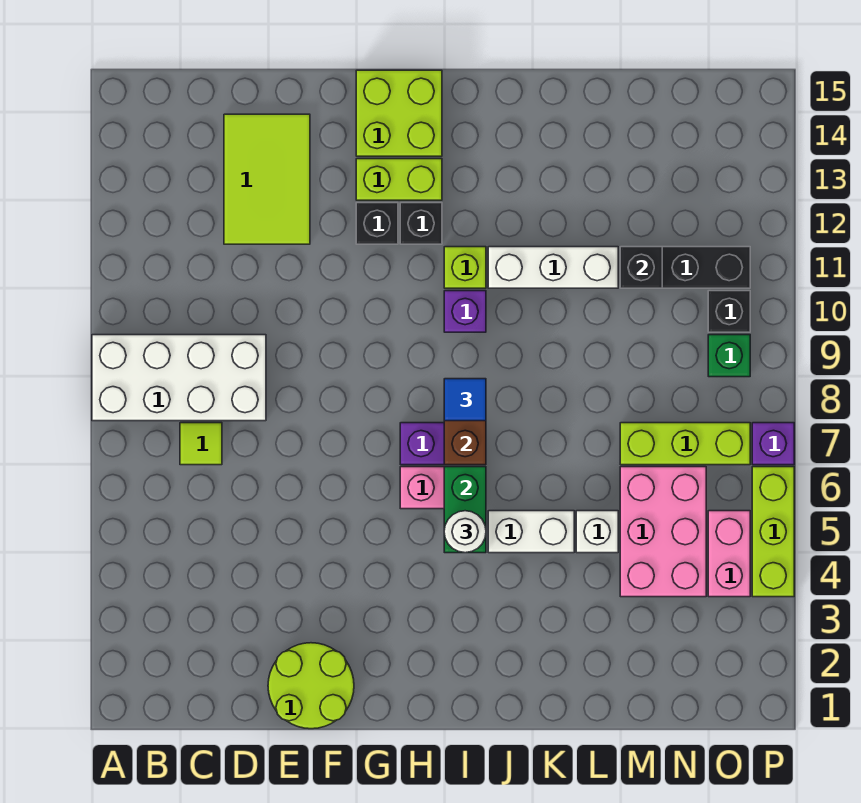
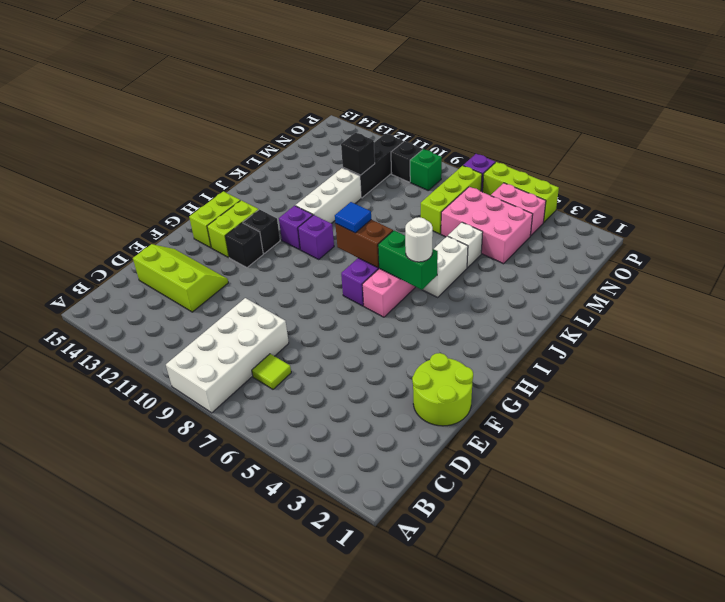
lime tile D12:E14 level 1 -> lime slope D12:E14 level 1 top D
lime brick G14:H15 level 1 -> lime brick G14:H14 level 1
lime brick I11 level 1 -> purple brick I11 level 1

